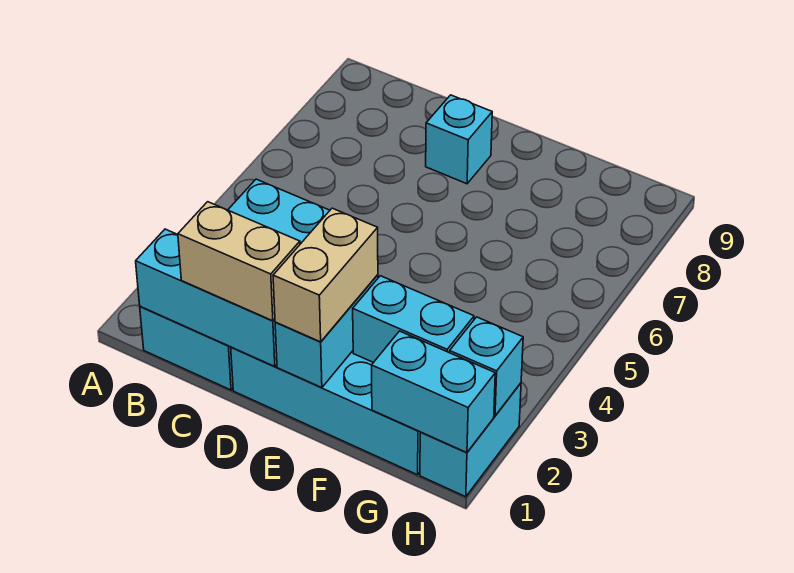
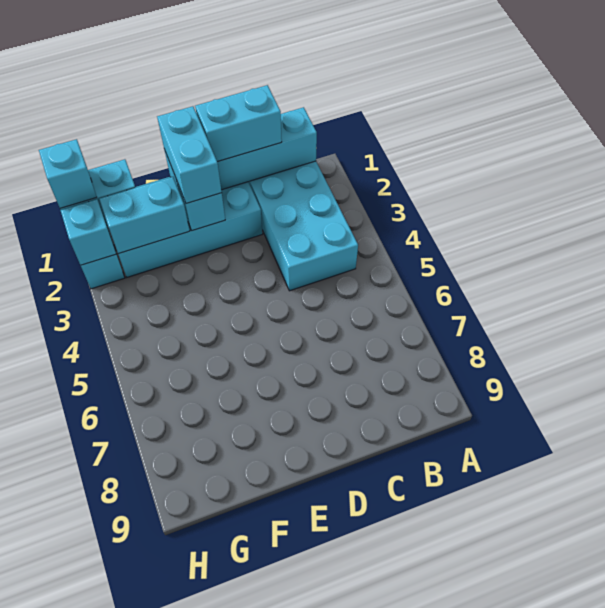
tan brick C1:D1 level 3 -> cyan brick C1:D1 level 3
cyan brick D8 level 1 -> cyan brick H1 level 3
tan brick E1:E2 level 3 -> cyan brick E1:E2 level 3

